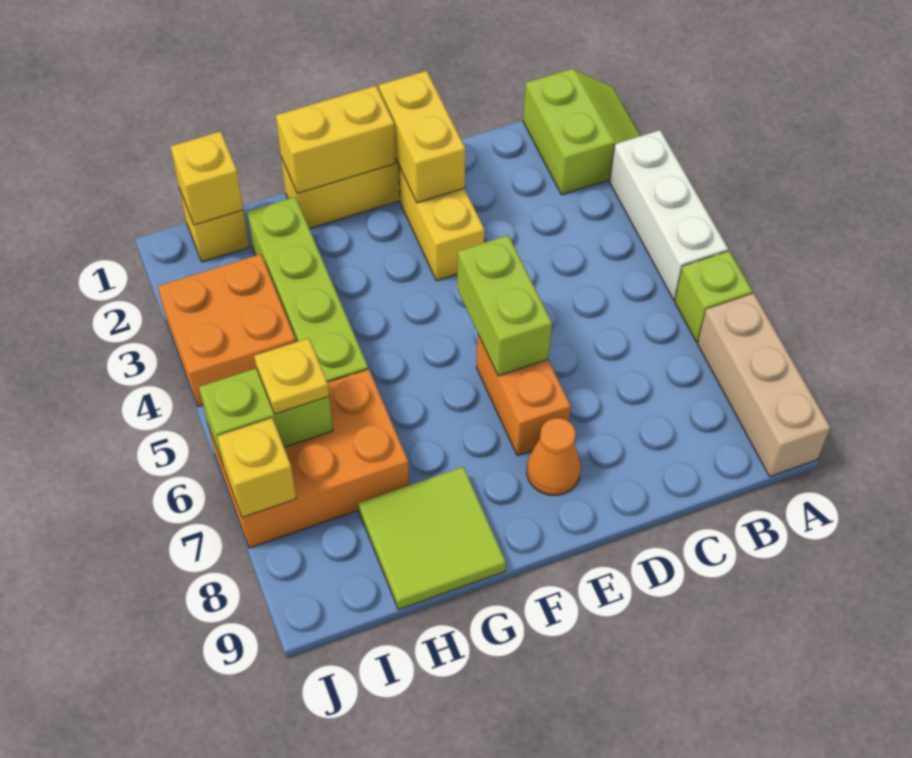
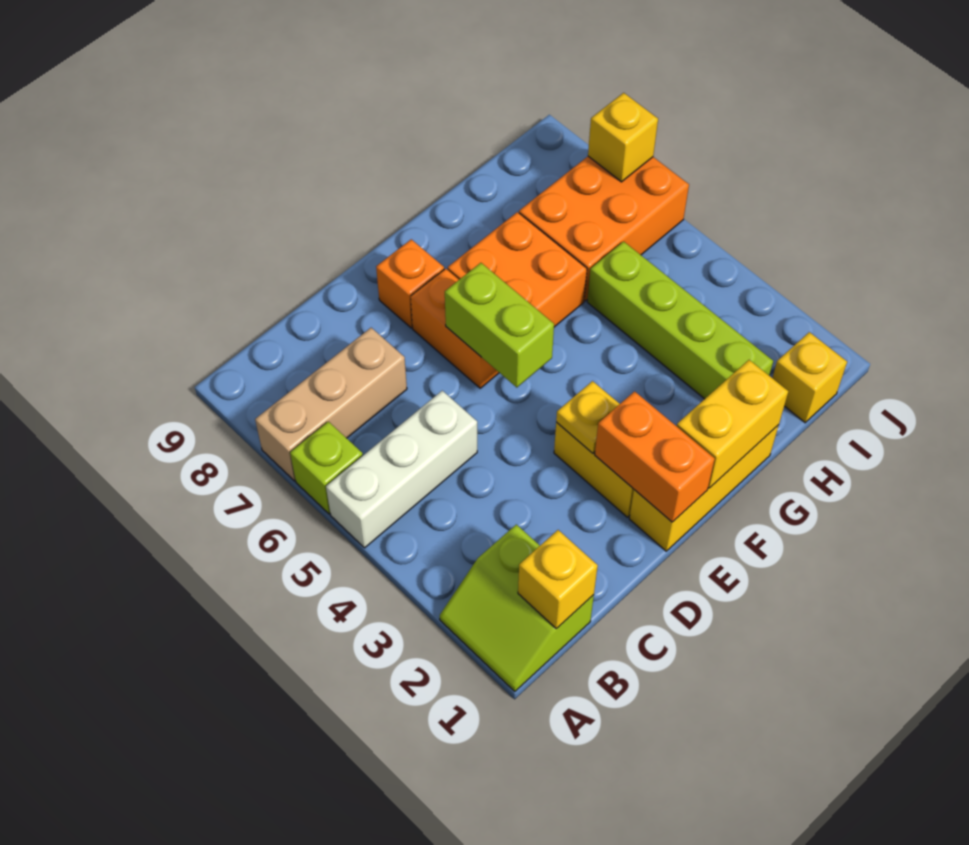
white brick A3:A5 level 1 -> white brick A5:C5 level 1
tan brick A7:A9 level 1 -> tan brick A7:C7 level 1
yellow brick E1:E2 level 2 -> orange brick E1:E2 level 2
orange cone E8 level 1 -> orange brick E8 level 1
lime tile G8:H9 level 1 -> none
yellow brick I1 level 2 -> yellow brick B1 level 2
orange brick I3:J4 level 1 -> orange brick F6:G7 level 1
lime brick I6:J6 level 2 -> none
yellow plate I6 level 3 -> yellow plate E3 level 2

